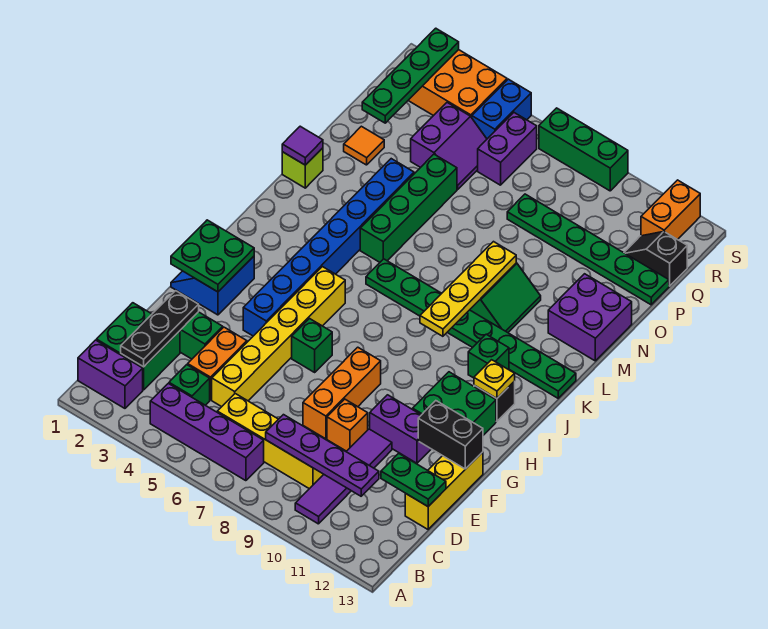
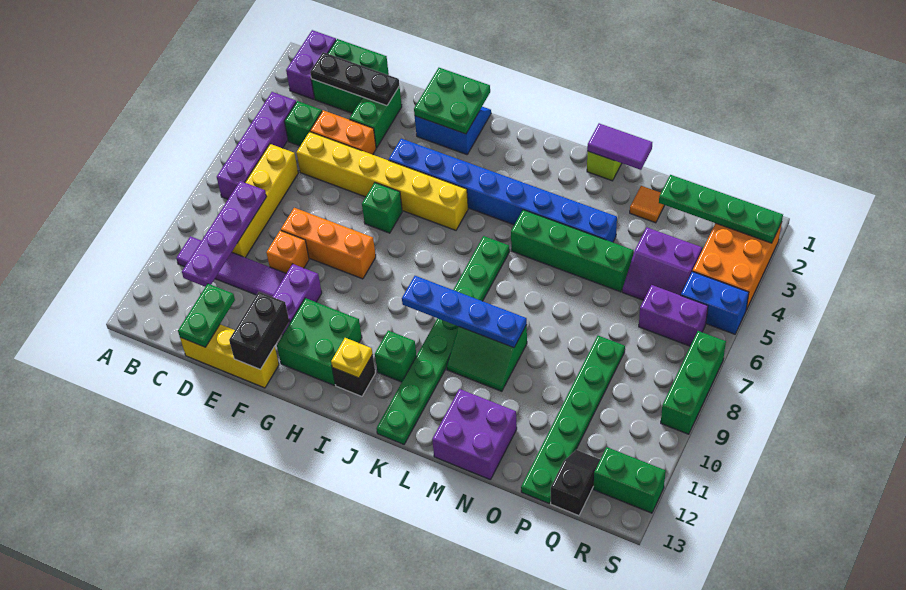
yellow plate J9:M9 level 2 -> blue plate J9:M9 level 2
purple tile M1 level 2 -> purple tile M1:N1 level 2
orange brick R12:S12 level 1 -> green brick R12:S12 level 1

